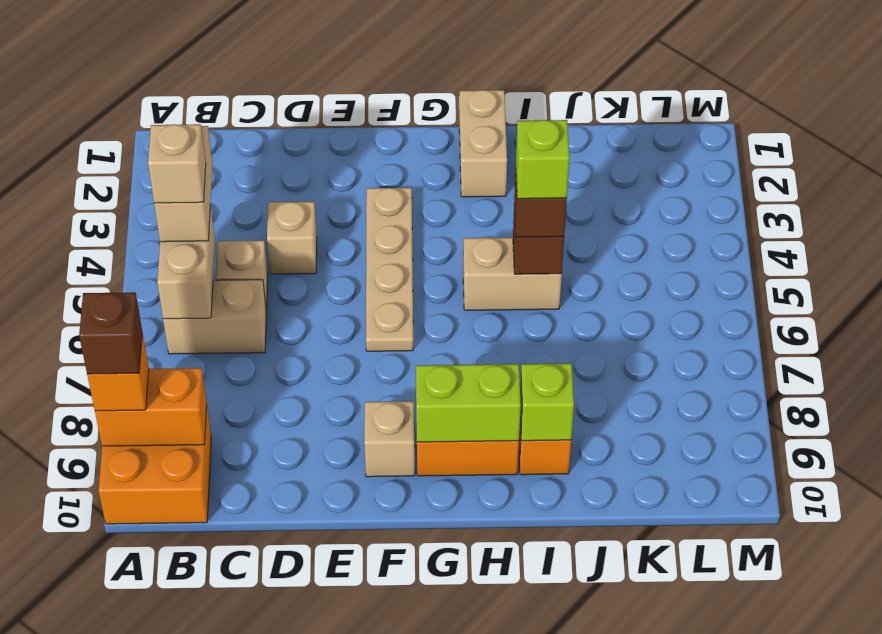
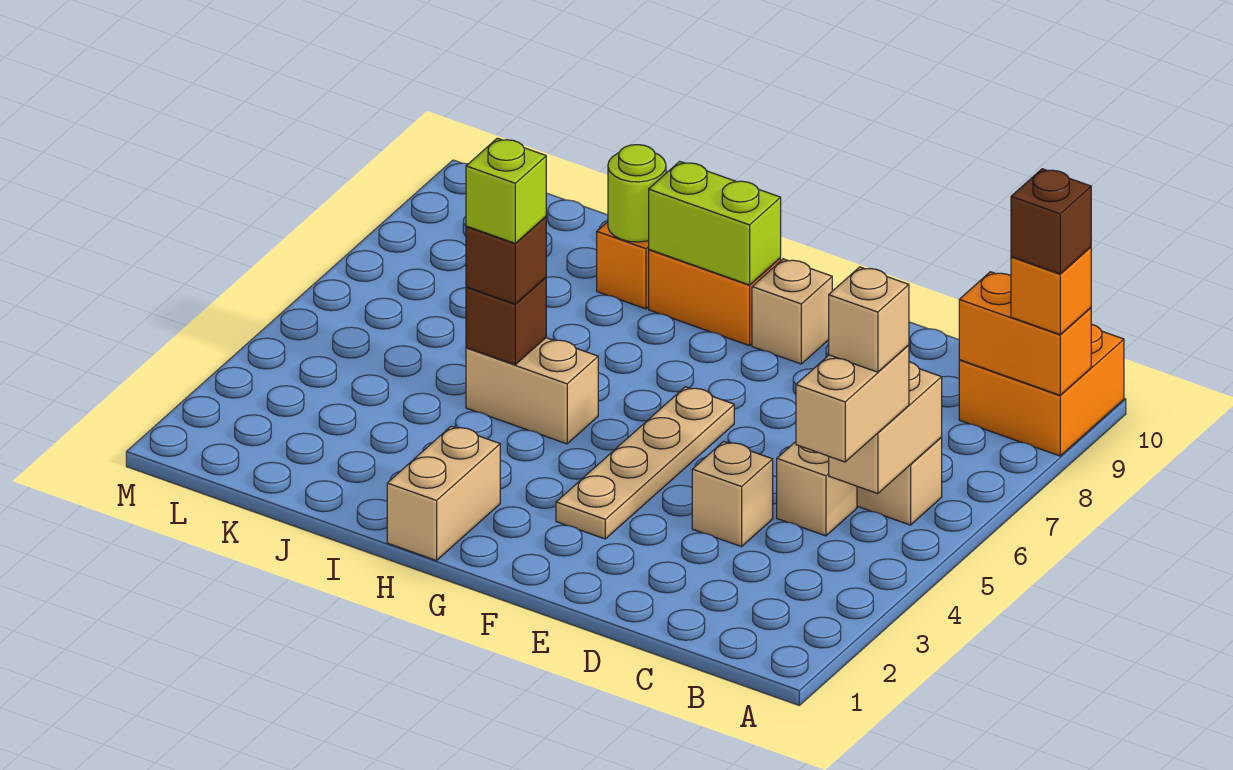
lime brick I9 level 2 -> lime round brick I9 level 2

